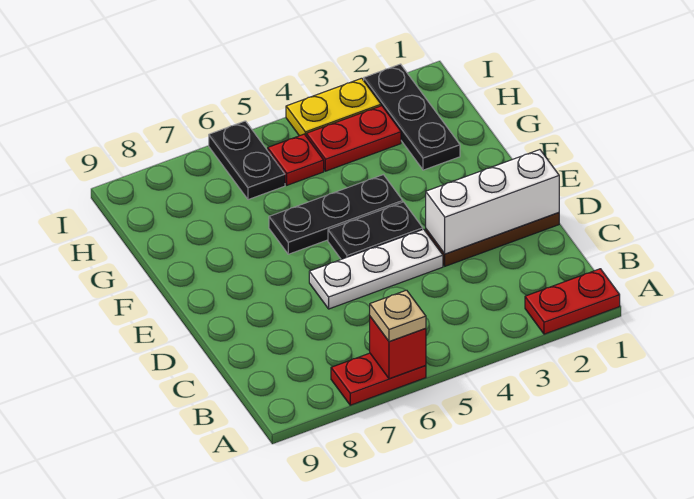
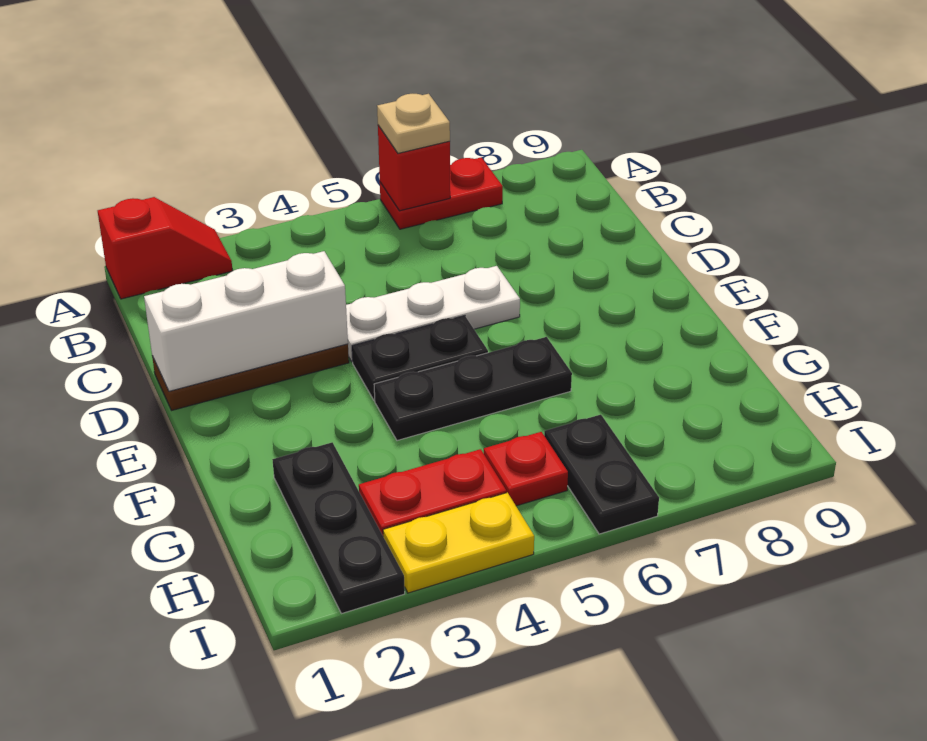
red plate A1:A2 level 1 -> red slope A1:A2 level 1 top 1

